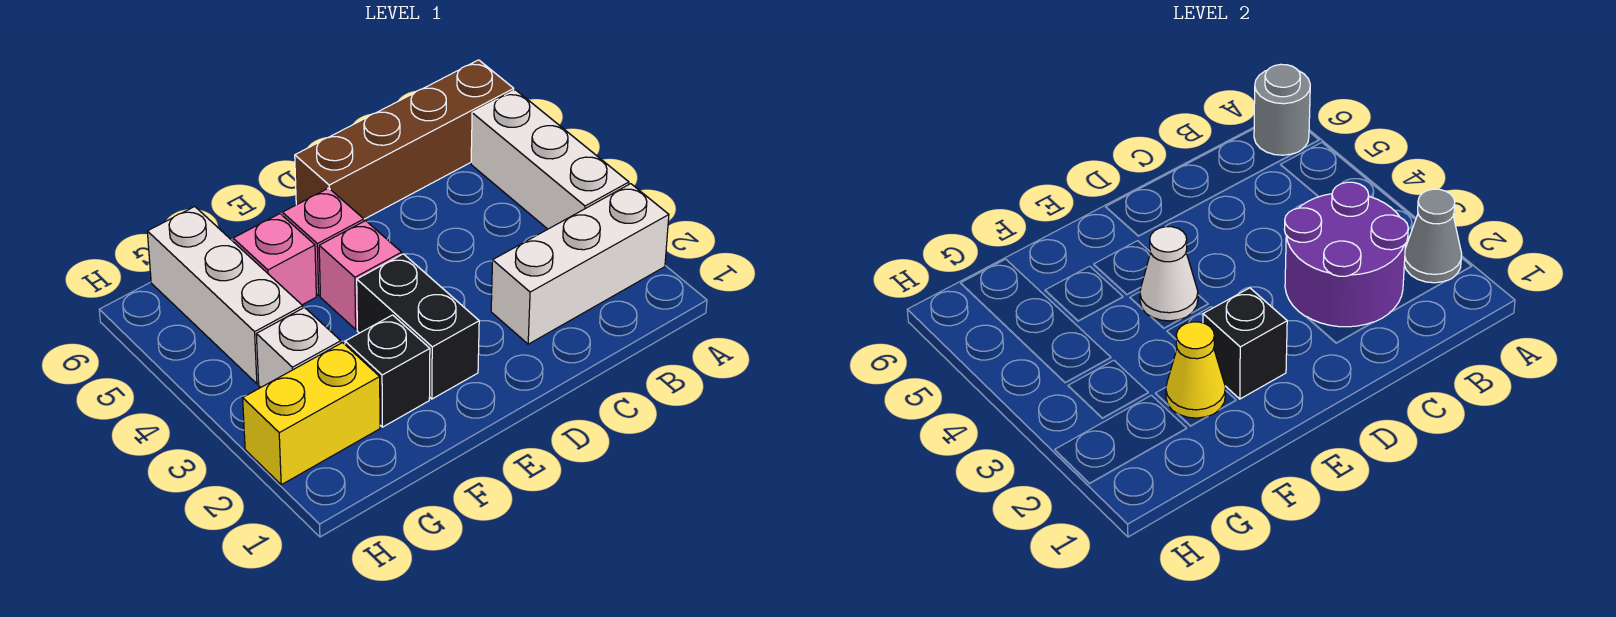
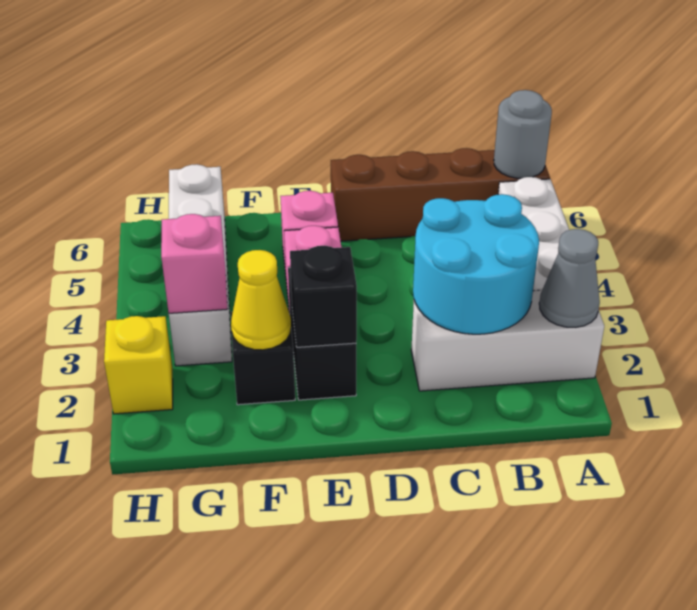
purple round brick B2:C3 level 2 -> cyan round brick B2:C3 level 2
white cone E4 level 2 -> none
pink brick F5 level 1 -> pink brick G3 level 2
yellow brick G2:H2 level 1 -> yellow brick H2 level 1

